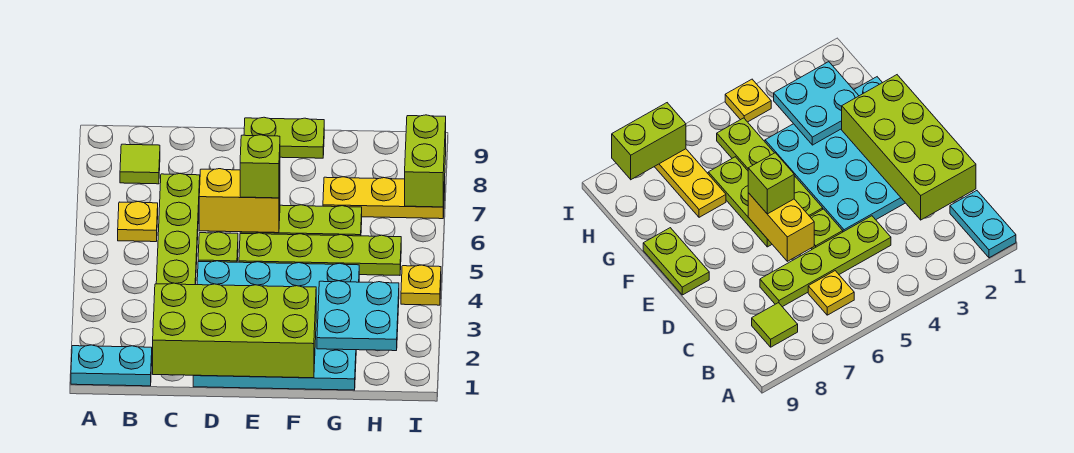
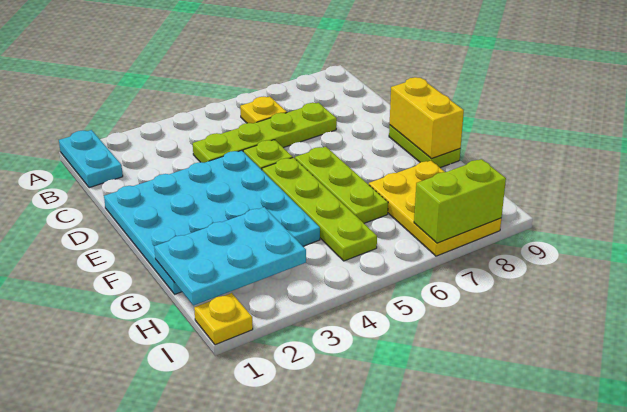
lime tile B8 level 1 -> none
lime brick C1:F2 level 2 -> none
yellow brick D6:E6 level 2 -> yellow brick E9:F9 level 2
lime brick E6 level 3 -> none
cyan plate G2:H3 level 2 -> cyan plate G1:H3 level 2
yellow plate G7:I7 level 1 -> yellow plate G7:I8 level 1
yellow plate I4 level 1 -> yellow plate I1 level 1

